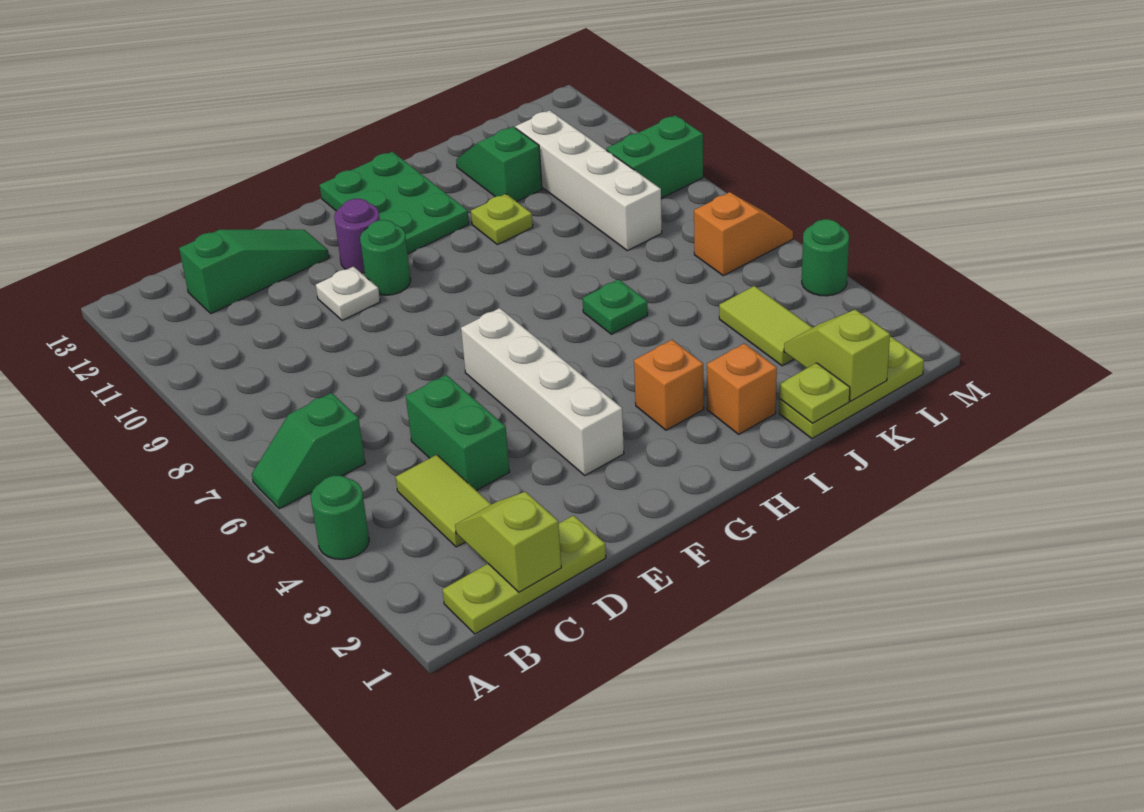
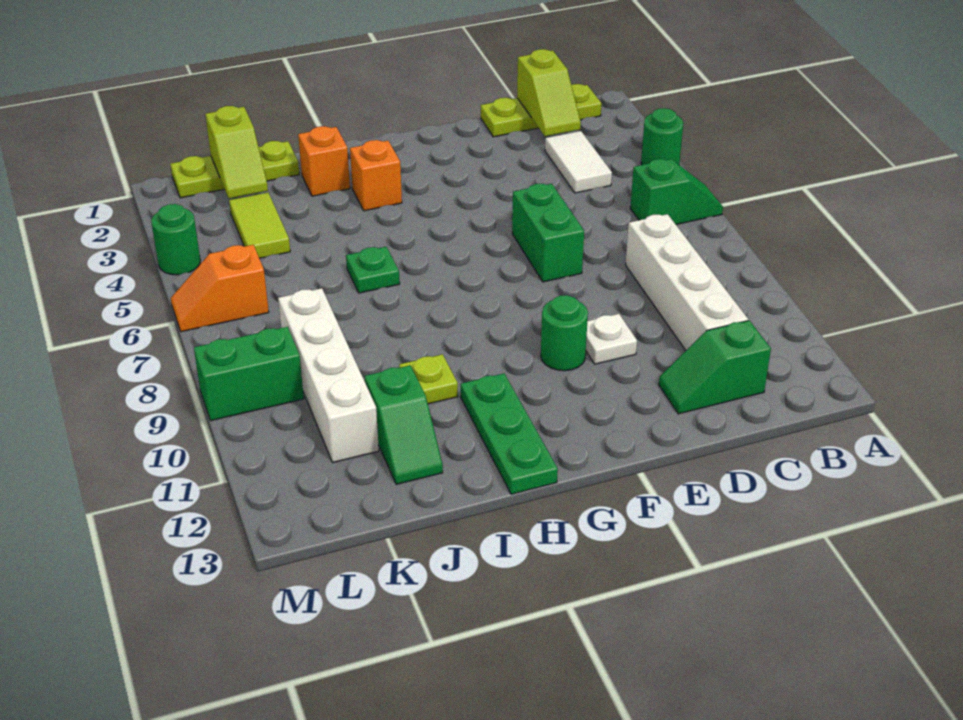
lime tile C3:C4 level 1 -> white tile C3:C4 level 1
green slope C12:E12 level 1 top C -> green slope C12:D12 level 1 top C
green brick D4:D5 level 1 -> green brick E6:E7 level 1
white brick F3:F6 level 1 -> white brick C8:C11 level 1
purple round brick F11 level 1 -> none
green plate G11:H13 level 1 -> green plate H11:H13 level 1
lime plate J1 level 2 -> none

